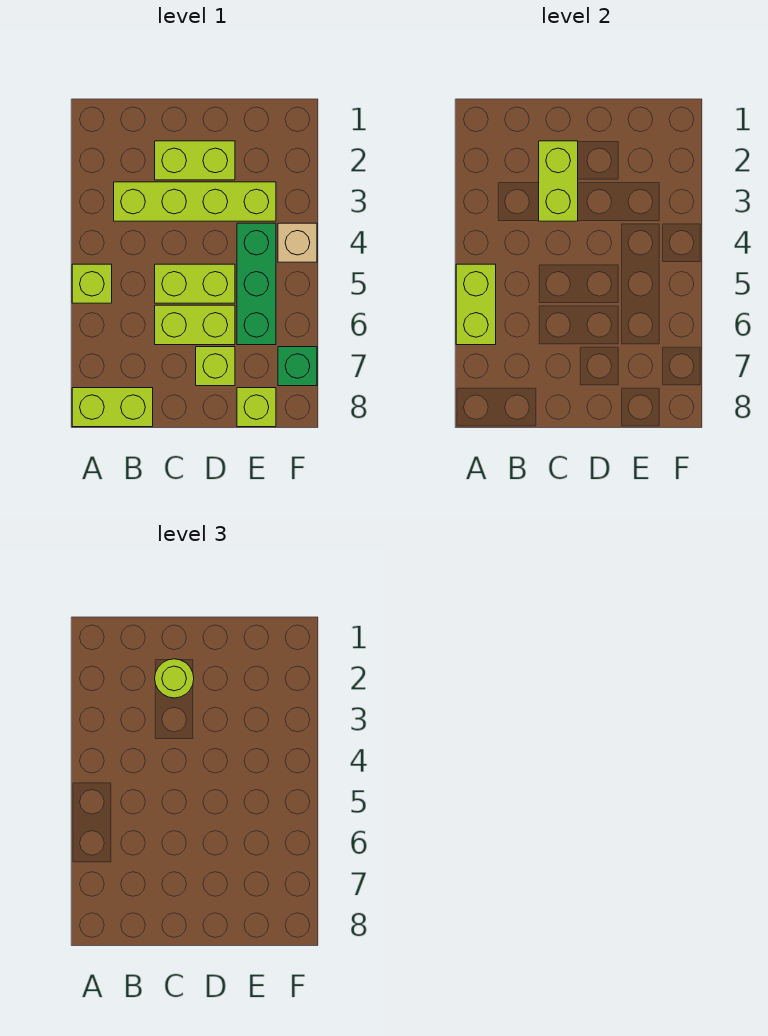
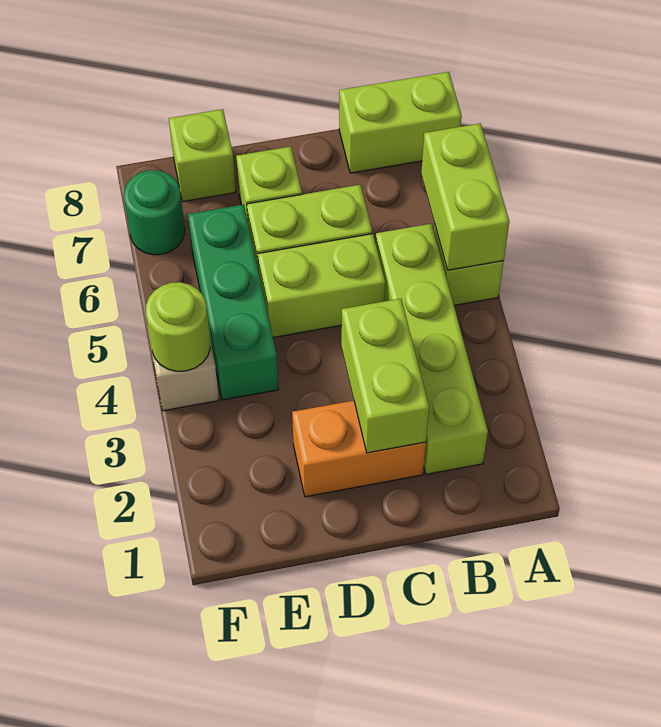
lime brick B3:E3 level 1 -> lime brick B2:B5 level 1
lime brick C2:D2 level 1 -> orange brick C2:D2 level 1
lime round brick C2 level 3 -> lime round brick F4 level 2
green brick F7 level 1 -> green round brick F7 level 1

